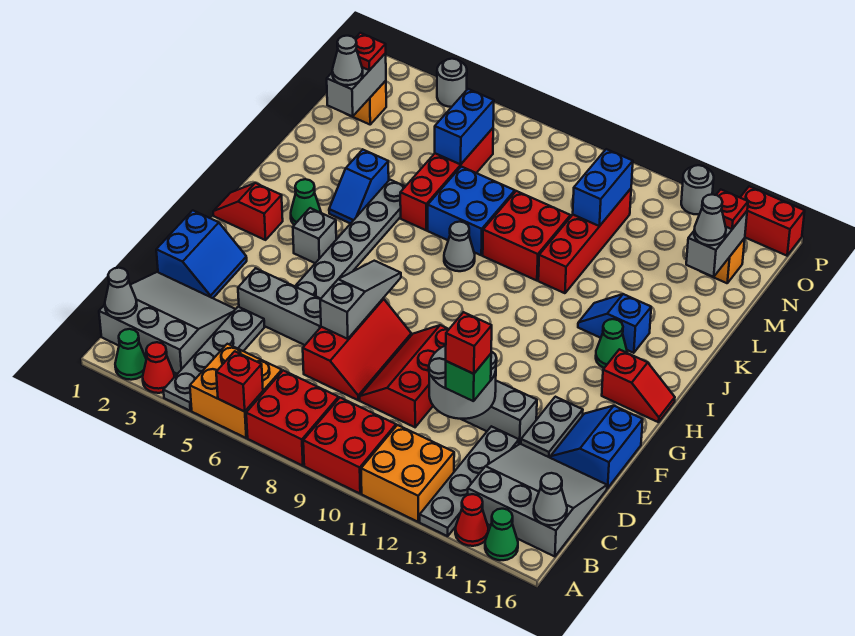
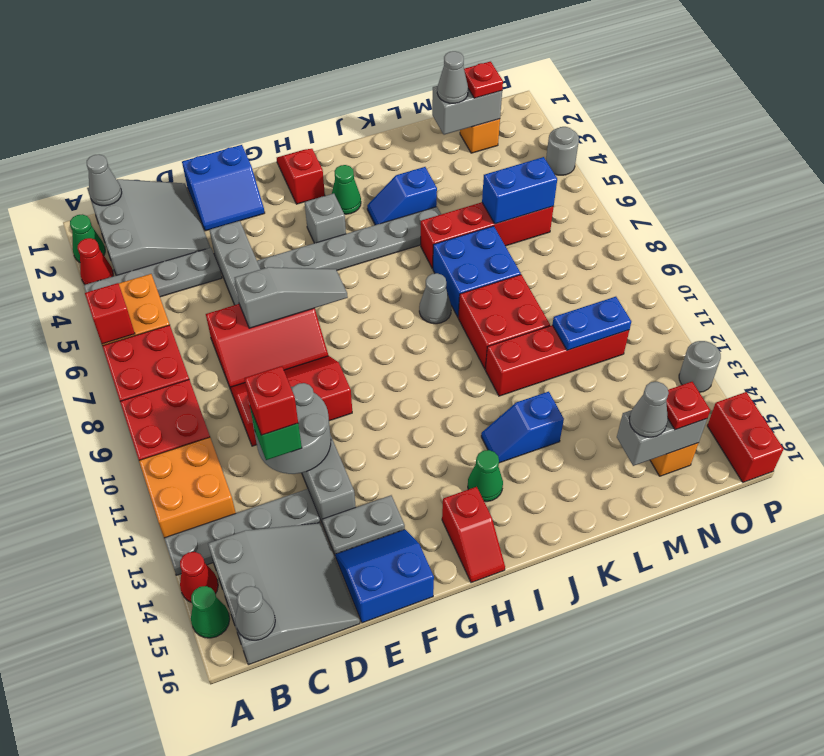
blue slope J13:J14 level 1 top 14 -> blue slope J13:K13 level 1 top K
blue brick M11:N11 level 2 -> blue plate M11:N11 level 2

